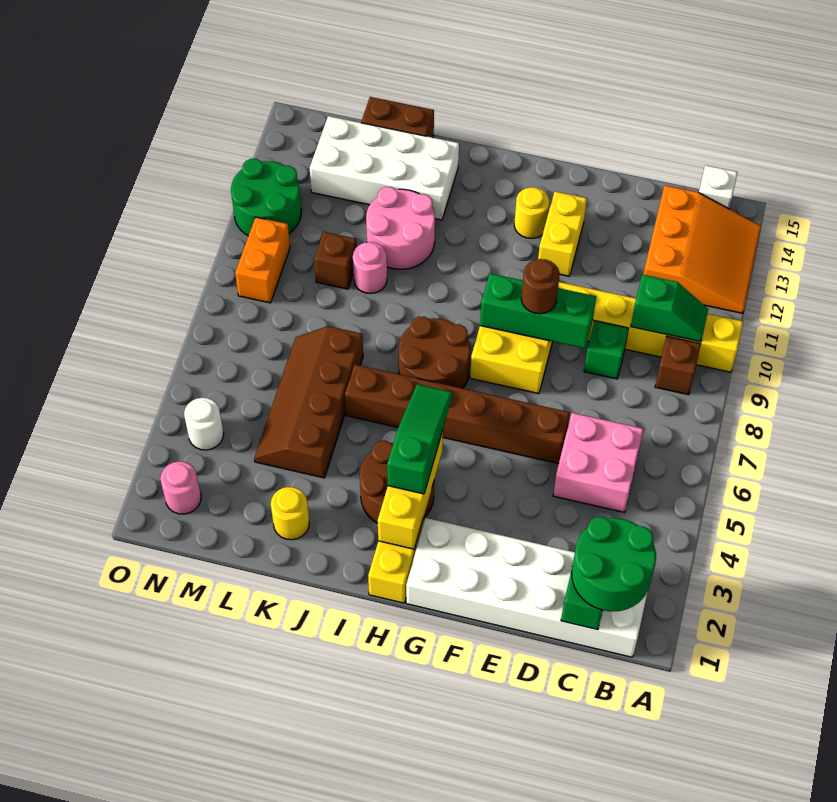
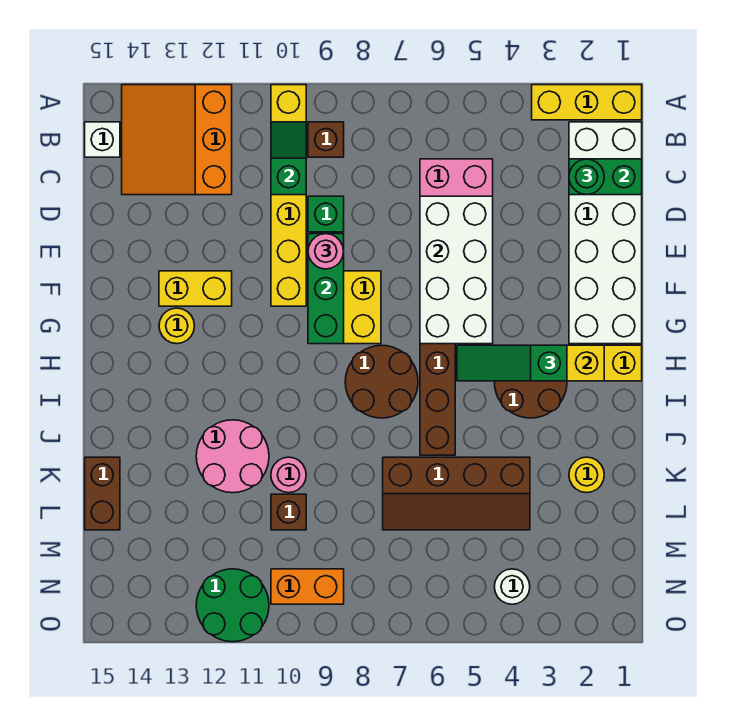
none -> yellow brick A1:A3 level 1
orange slope A12:C14 level 1 top C -> orange slope A12:C14 level 1 top 12
green round brick B1:C2 level 3 -> green round brick C2 level 3
brown round brick F9 level 3 -> none
white brick J13:M14 level 1 -> white brick D5:G6 level 2
pink round brick N2 level 1 -> pink round brick E9 level 3

